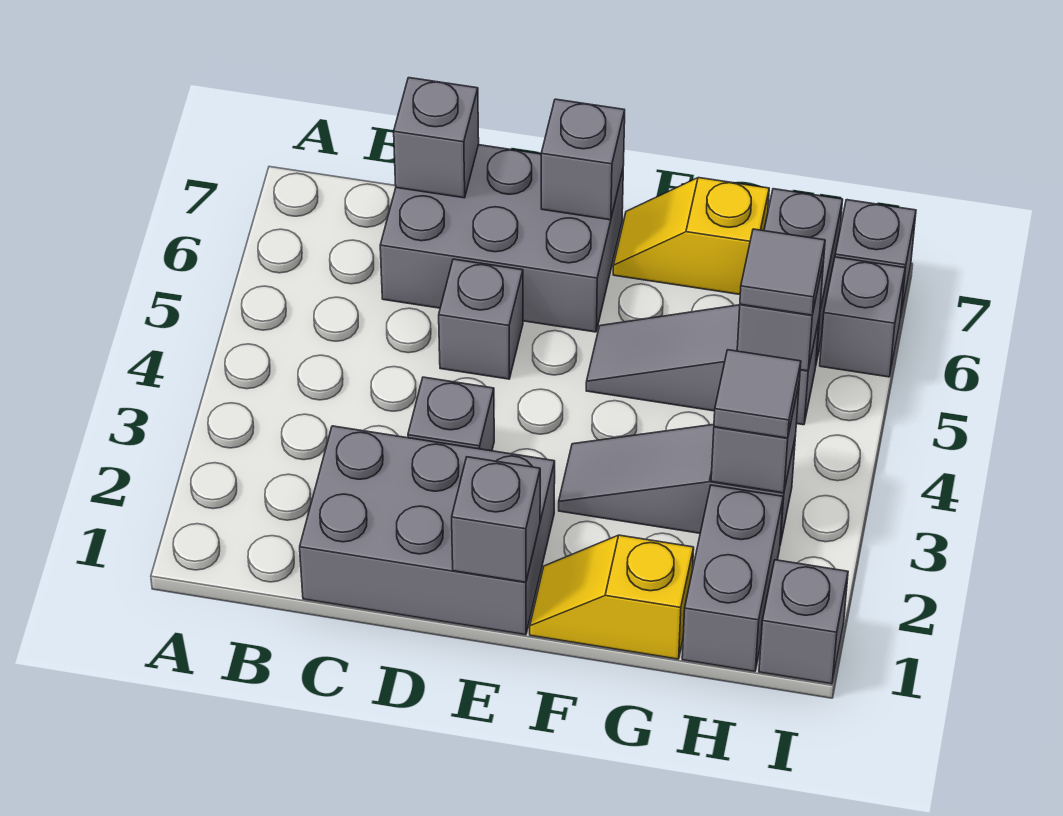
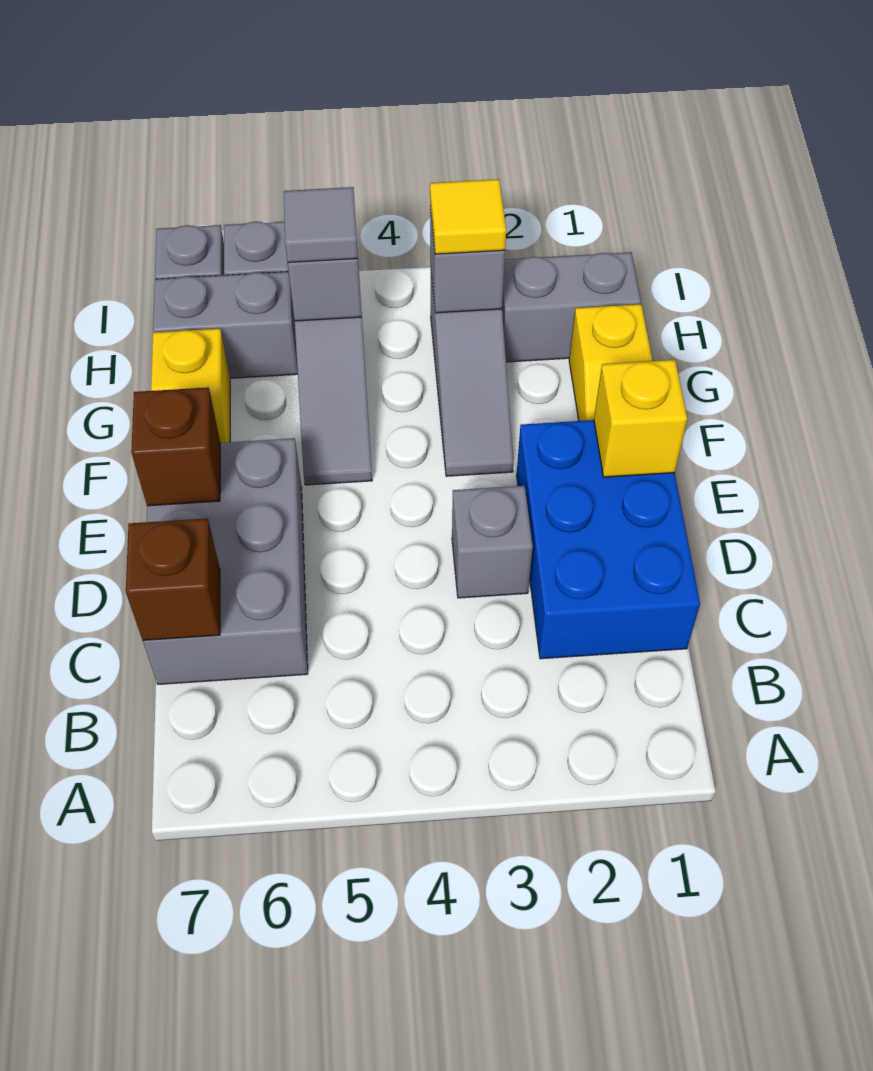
grey brick C1:E2 level 1 -> blue brick C1:E2 level 1
grey brick C7 level 2 -> brown brick C7 level 2
grey brick D5 level 1 -> none
grey brick E1 level 2 -> yellow brick E1 level 2
grey brick E7 level 2 -> brown brick E7 level 2
grey tile H3 level 3 -> yellow tile H3 level 3
grey brick I1 level 1 -> none

